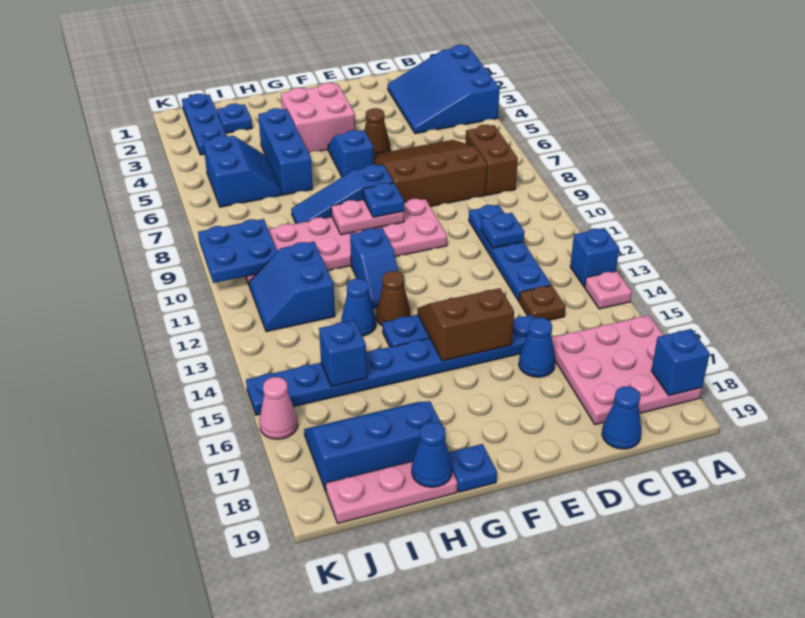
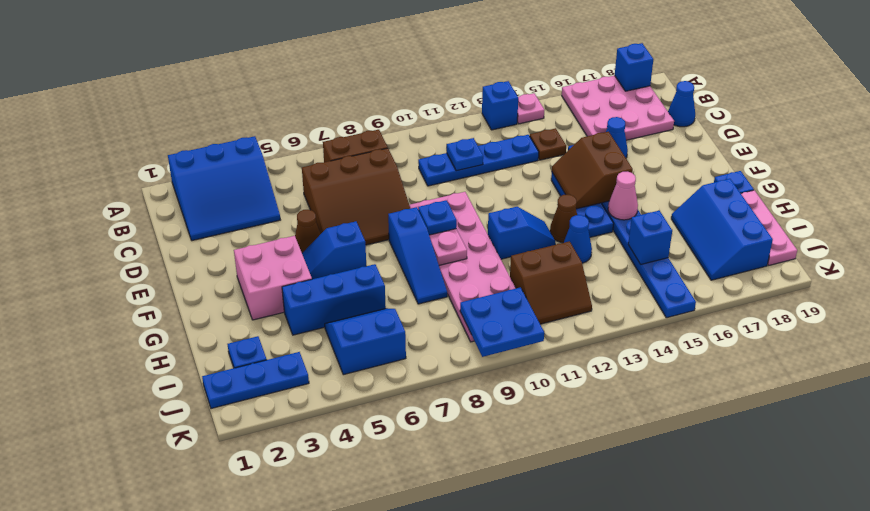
brown slope C6:E8 level 1 top 8 -> brown slope C6:E8 level 1 top C
blue cone H19 level 2 -> none
blue slope I11:J12 level 1 top I -> brown slope I11:J12 level 1 top I
pink cone K16 level 1 -> pink cone G15 level 2

